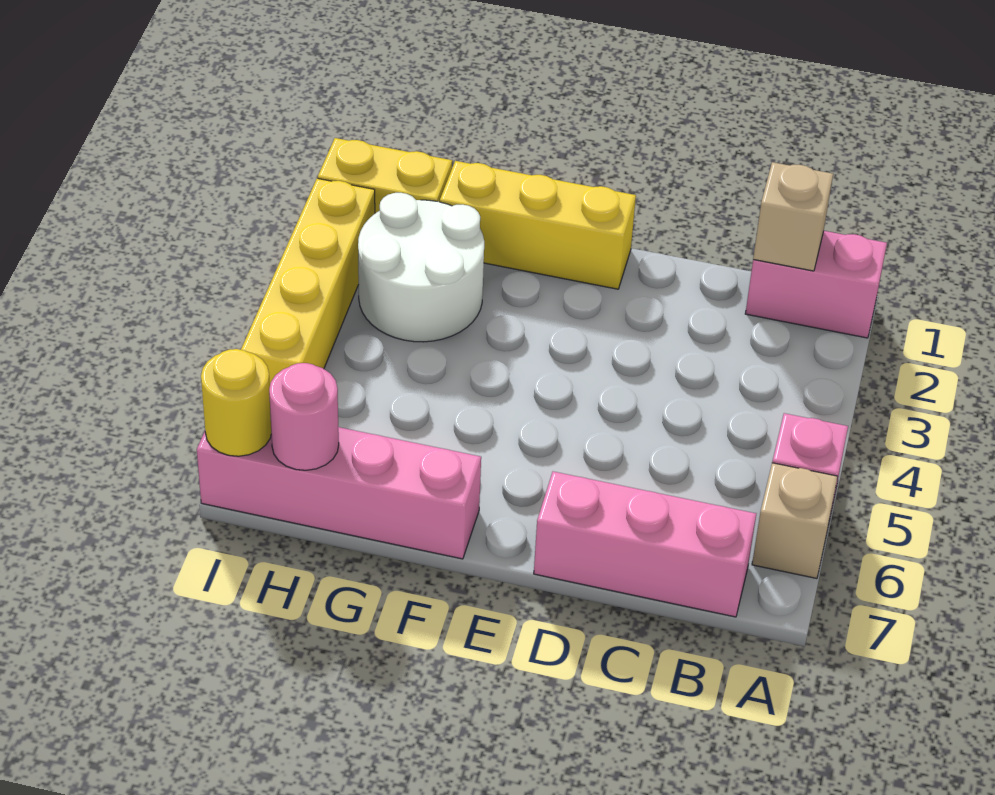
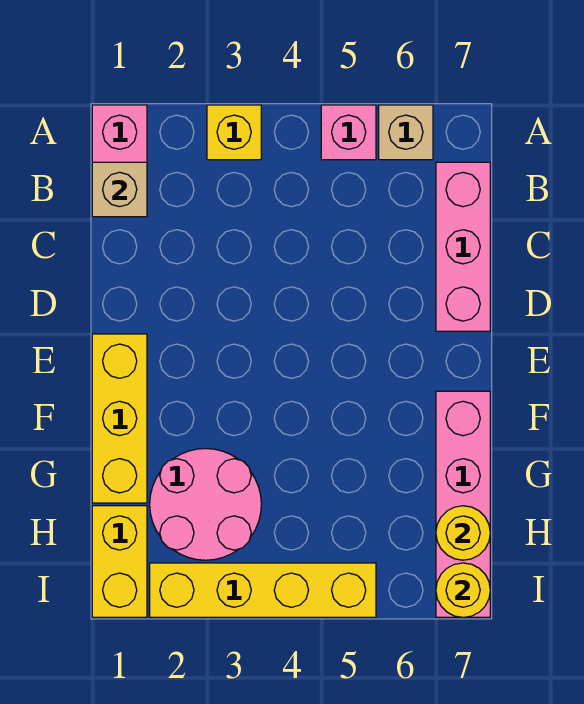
none -> yellow brick A3 level 1
white round brick G2:H3 level 1 -> pink round brick G2:H3 level 1
pink round brick H7 level 2 -> yellow round brick H7 level 2

